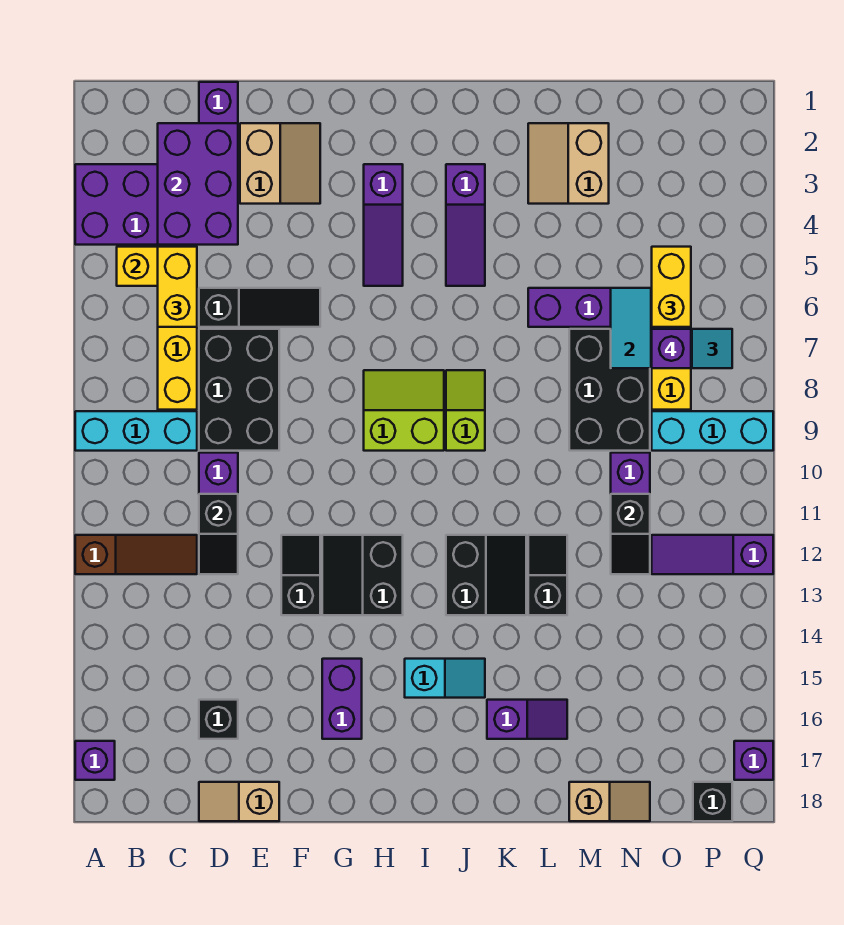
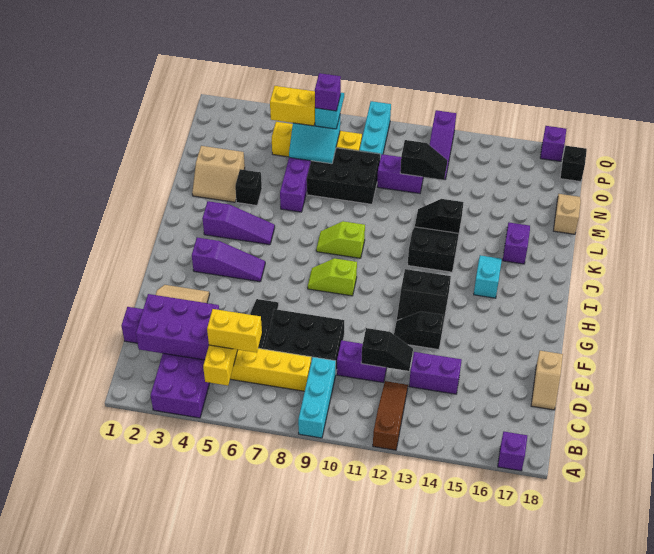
black brick D16 level 1 -> black brick L4 level 1
purple brick G15:G16 level 1 -> purple brick D13:D14 level 1
lime slope H8:I9 level 1 top 9 -> lime slope H8:H9 level 1 top 9

